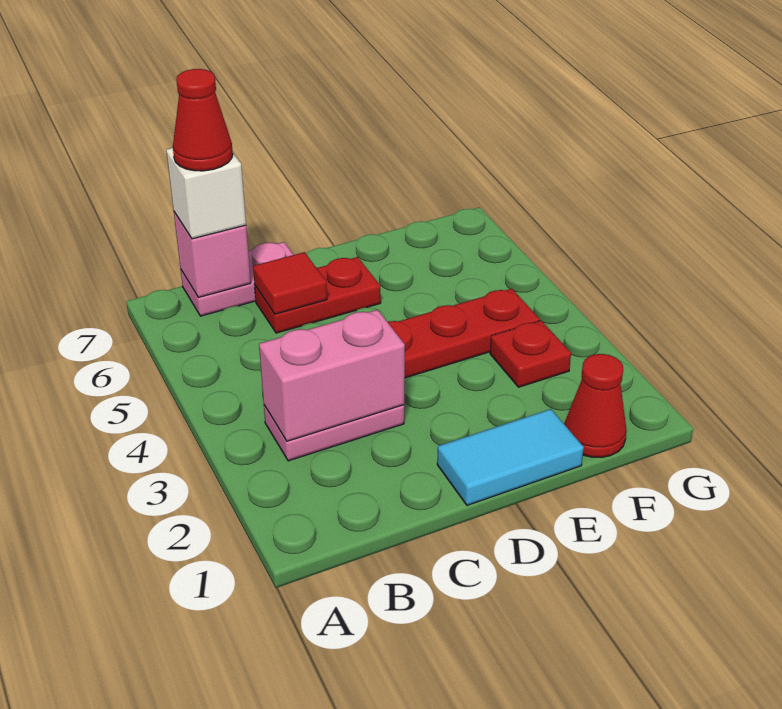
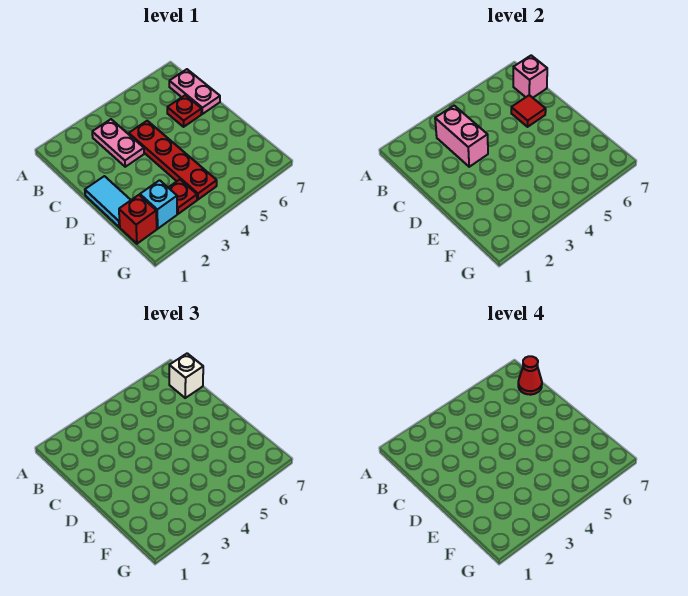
red plate C6:D6 level 1 -> red plate C6 level 1
red cone F1 level 1 -> red brick F1 level 1
none -> cyan brick F2 level 1

